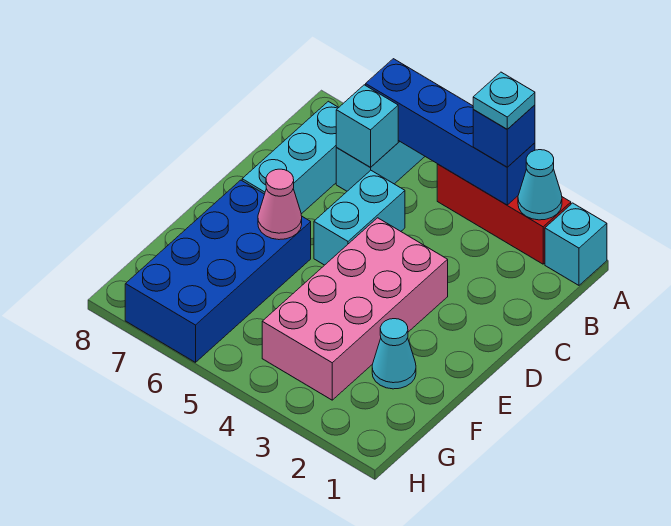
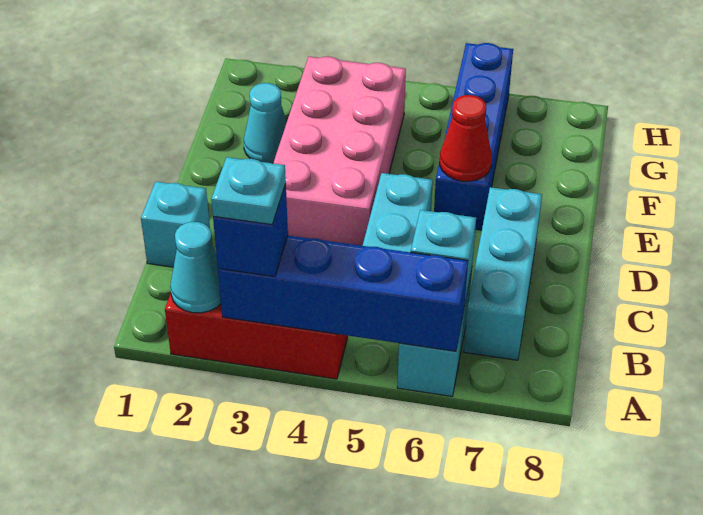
cyan brick A1 level 1 -> cyan brick C1 level 1
blue brick E6:H7 level 1 -> blue brick E6:H6 level 1
pink cone E6 level 2 -> red cone E6 level 2

